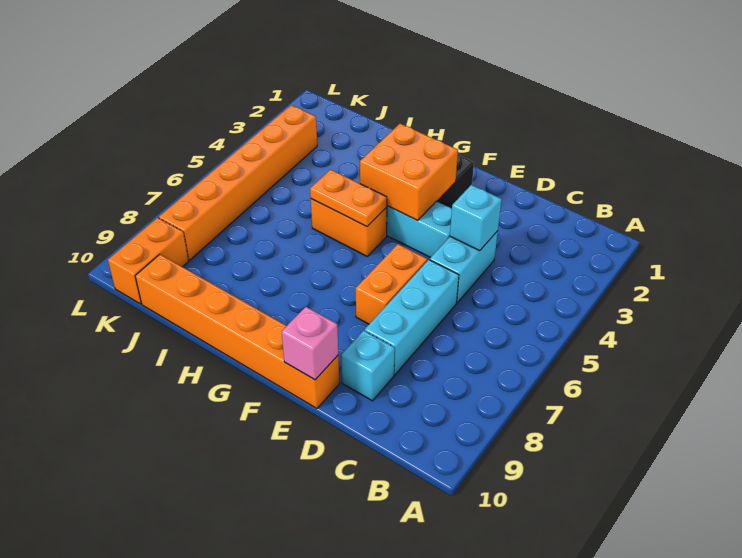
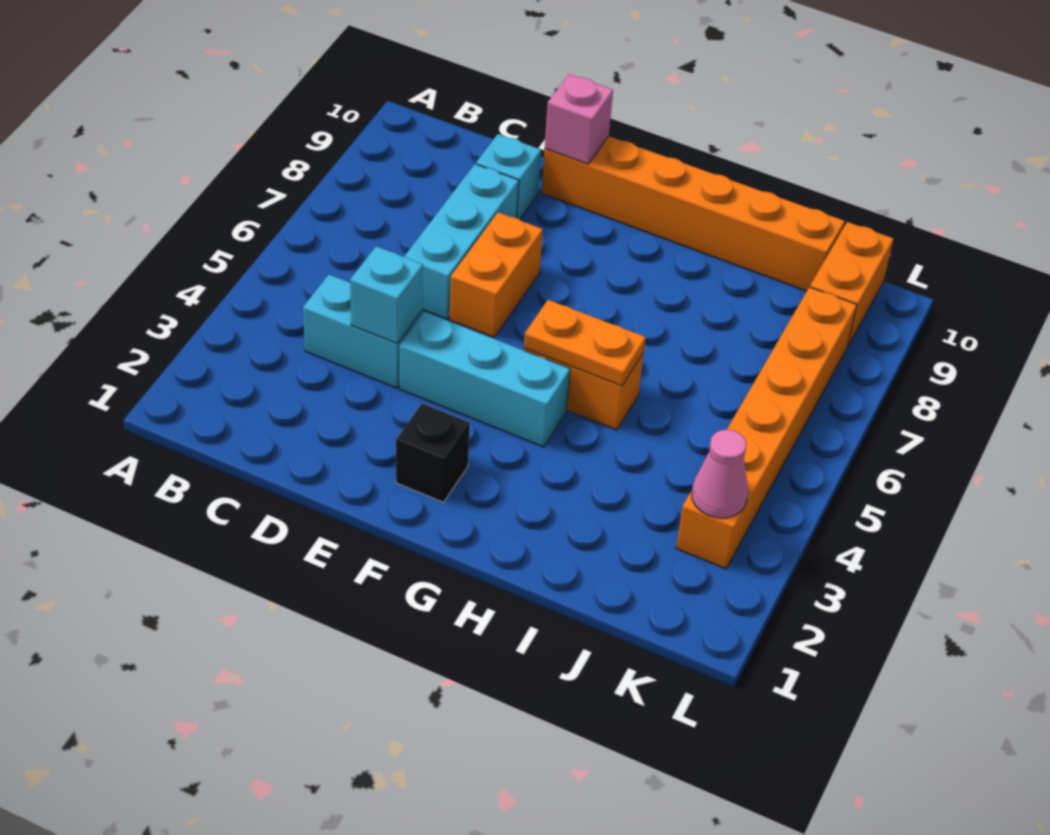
cyan brick D4:D5 level 1 -> cyan brick C4:D4 level 1
orange brick F3:G4 level 2 -> none
none -> pink cone K3 level 2

